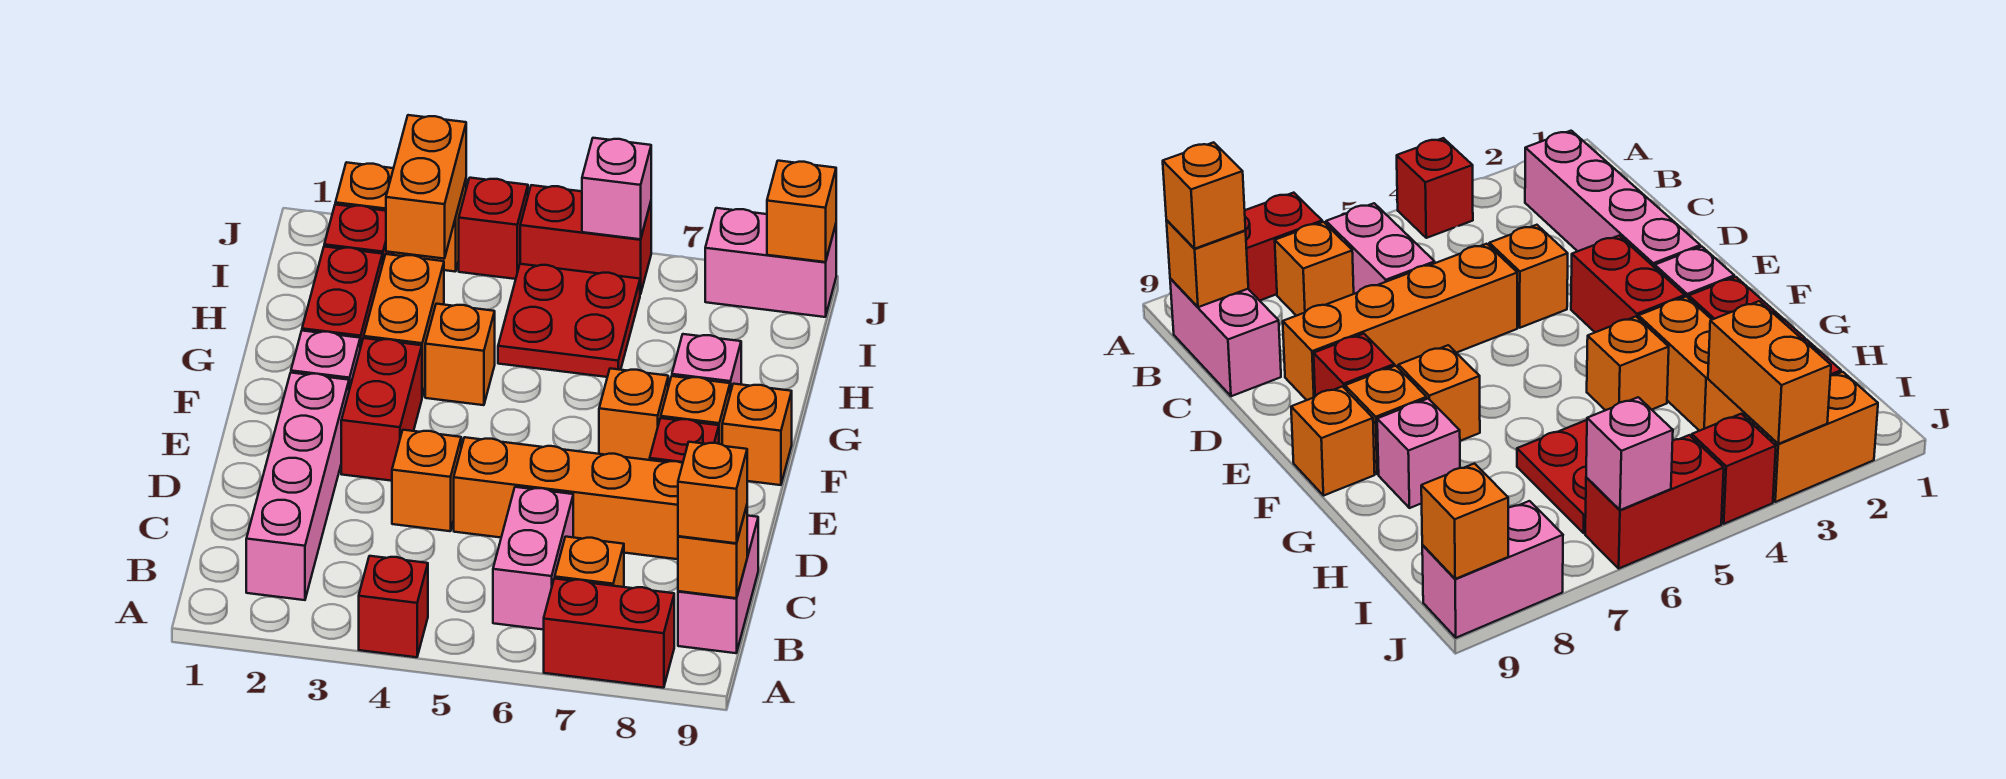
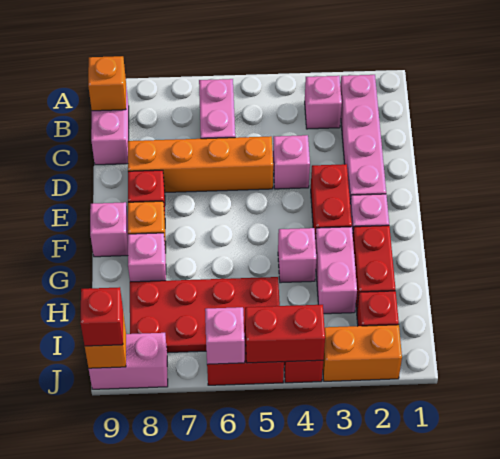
red brick A4 level 1 -> red brick J9 level 3
red brick A7:A8 level 1 -> red brick J4:J5 level 2
none -> pink brick B3 level 1
orange brick B7 level 1 -> none
orange brick B9 level 3 -> none
orange brick D4 level 1 -> pink brick D4 level 1
orange brick F7 level 1 -> none
orange brick F9 level 1 -> pink brick F9 level 1
orange brick G3:H3 level 1 -> pink brick G3:H3 level 1
orange brick G4 level 1 -> pink brick G4 level 1
red plate H5:I6 level 1 -> red plate H5:I8 level 1
orange brick I3:J3 level 2 -> none

